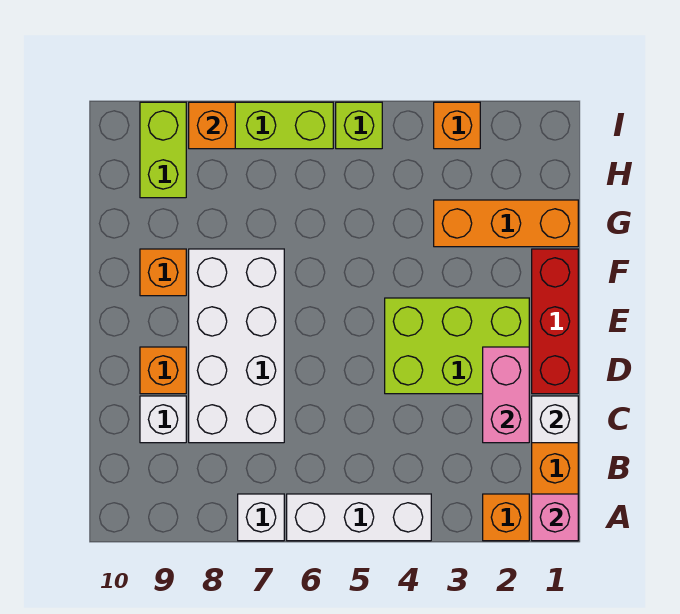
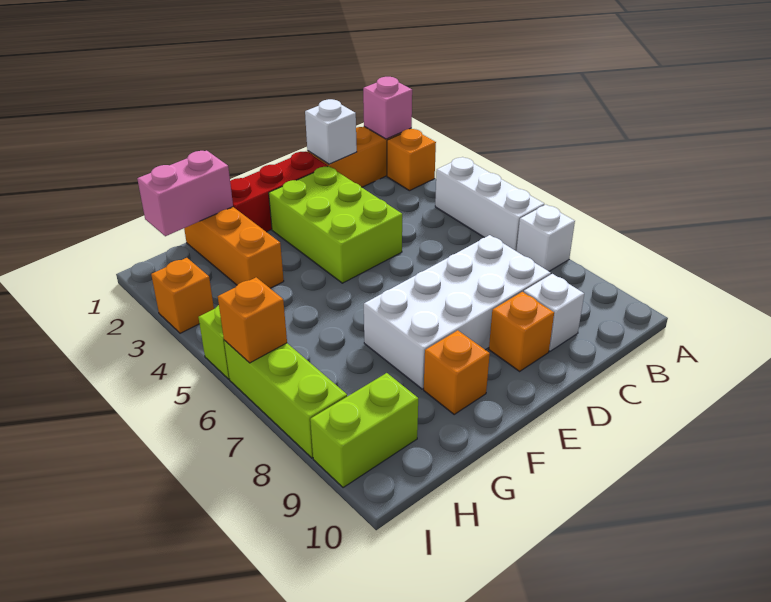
pink brick C2:D2 level 2 -> pink brick G1:H1 level 2
orange brick I8 level 2 -> orange brick I6 level 2

